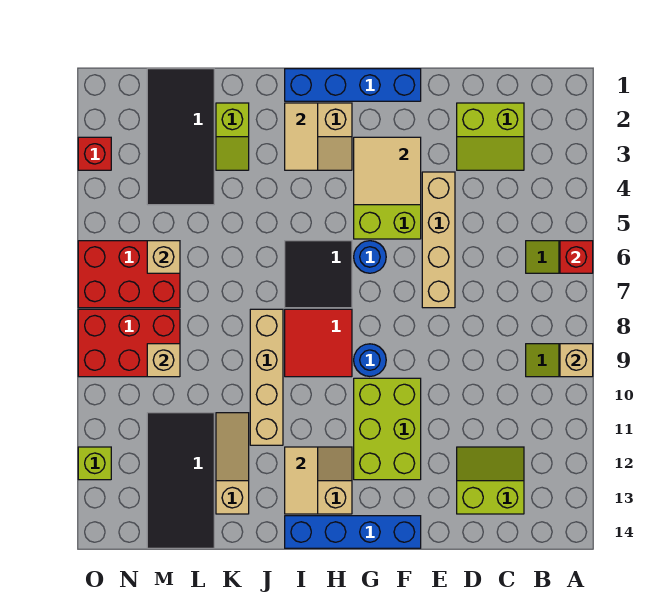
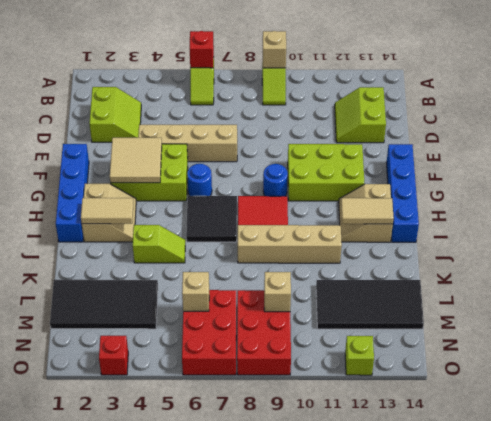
lime slope K2:K3 level 1 top 2 -> lime slope J4:J5 level 1 top 4
tan slope K11:K13 level 1 top 13 -> none

